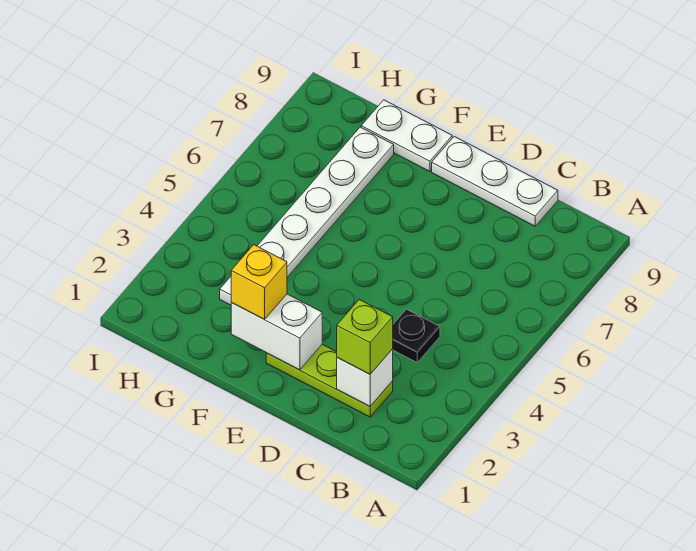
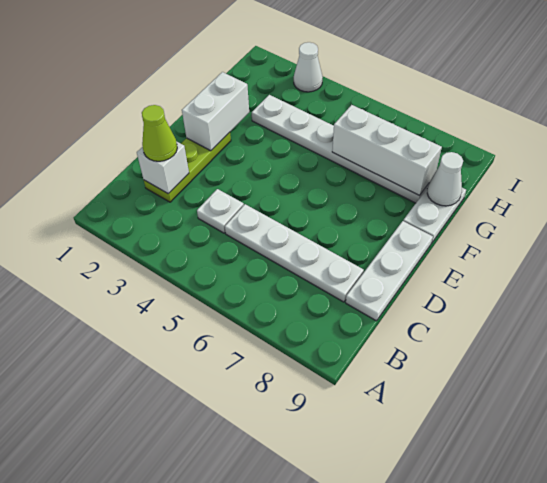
lime brick C2 level 3 -> lime cone C2 level 3
black plate C4 level 1 -> white plate C4 level 1
none -> white plate C5:C8 level 1
yellow brick F2 level 3 -> none
none -> white brick G6:G8 level 2
none -> white cone G9 level 2
none -> white cone I3 level 1

